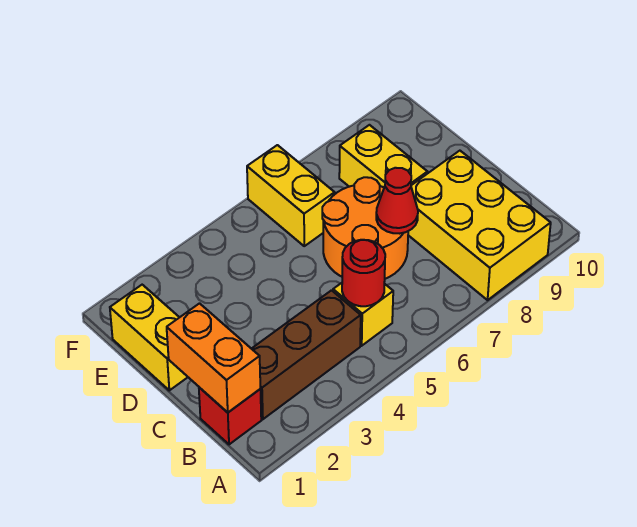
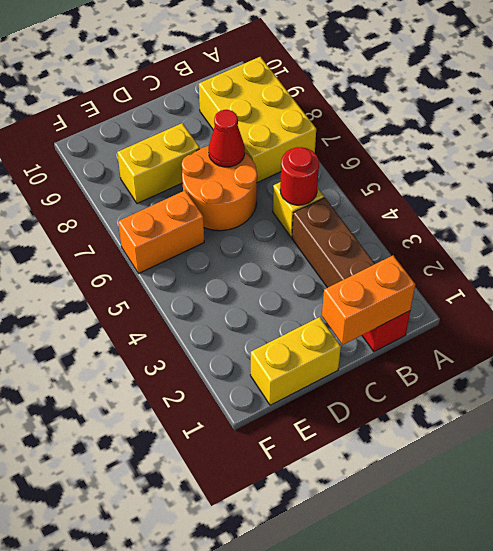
yellow brick A8:C9 level 1 -> yellow brick A7:B9 level 1
yellow brick E6:F6 level 1 -> orange brick E6:F6 level 1

